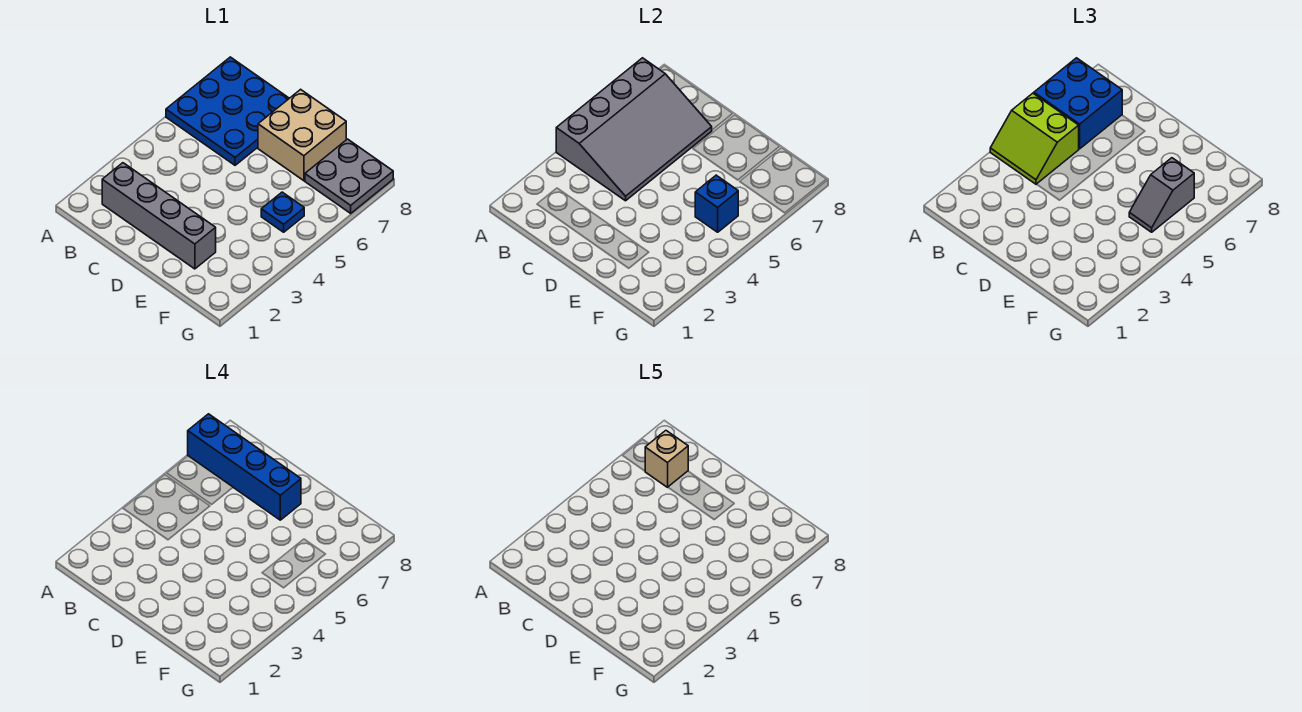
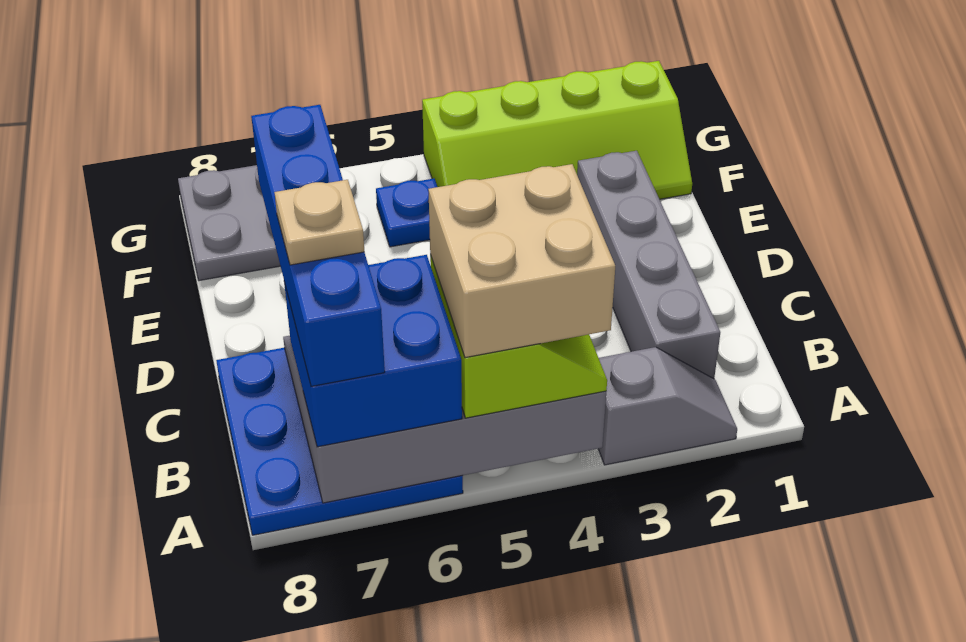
tan brick B7 level 5 -> tan plate B7 level 5
tan brick D7:E8 level 1 -> tan brick A4:B5 level 4
none -> lime slope F1:G4 level 1 top G
blue brick F5 level 2 -> none
grey slope F5:F6 level 3 top 6 -> grey slope A2:A3 level 1 top 3

